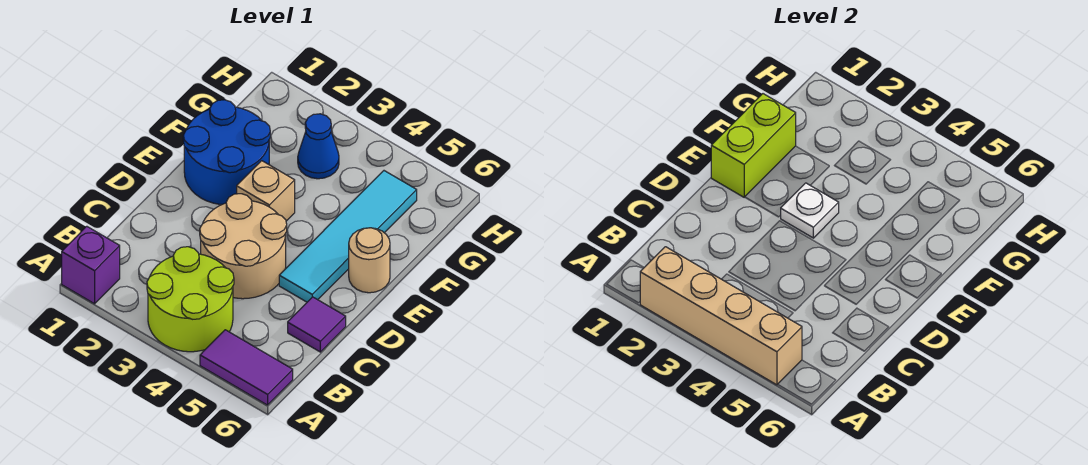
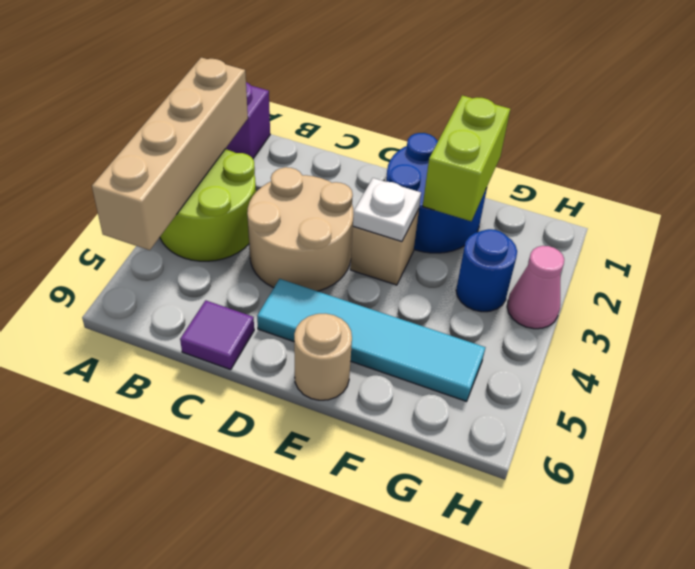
purple tile A5:A6 level 1 -> none
lime brick E1:F1 level 2 -> lime brick F1:F2 level 2
blue cone G3 level 1 -> blue round brick G3 level 1
none -> pink cone H3 level 1

